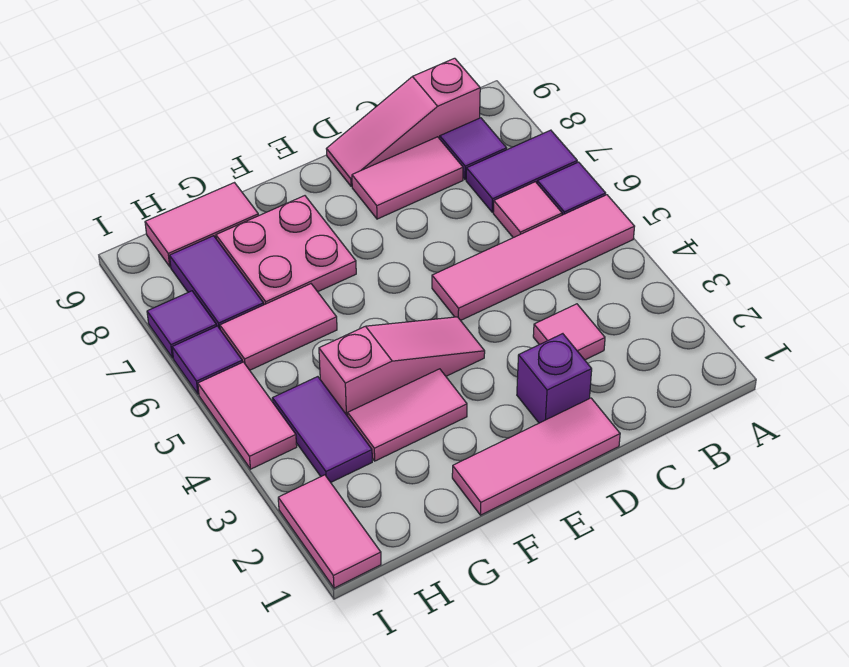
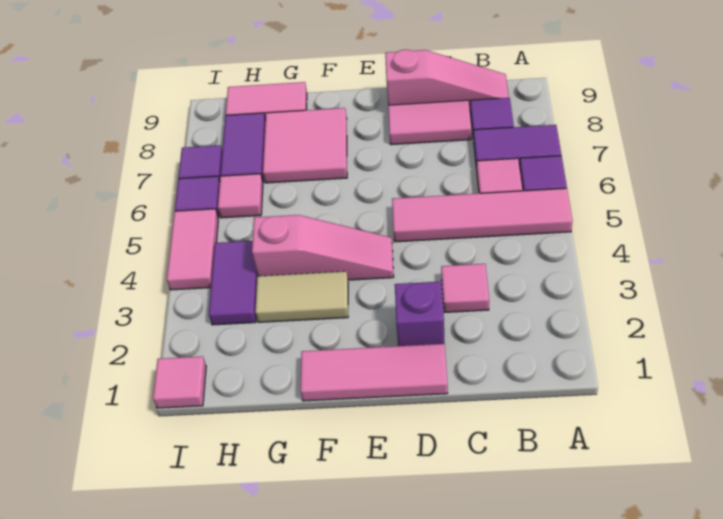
pink slope B9:D9 level 1 top B -> pink slope B9:D9 level 1 top D
pink tile F3:G3 level 1 -> tan tile F3:G3 level 1
pink plate F7:G8 level 1 -> pink tile F7:G8 level 1
pink tile G6:H6 level 1 -> pink tile H6 level 1
pink tile I1:I2 level 1 -> pink tile I1 level 1

